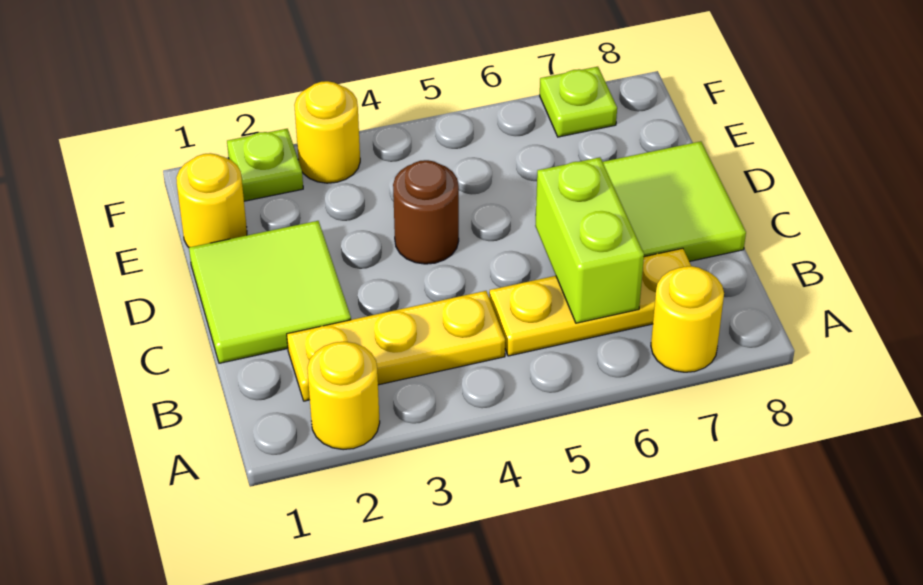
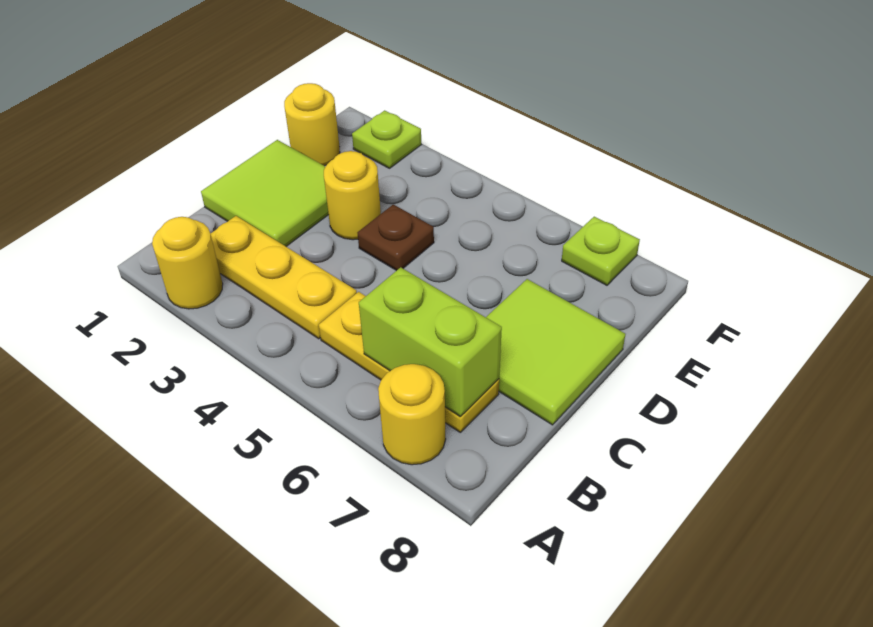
lime brick B6:C6 level 2 -> lime brick B6:B7 level 2
brown round brick D4 level 1 -> brown plate D4 level 1
yellow round brick F3 level 1 -> yellow round brick D3 level 1

